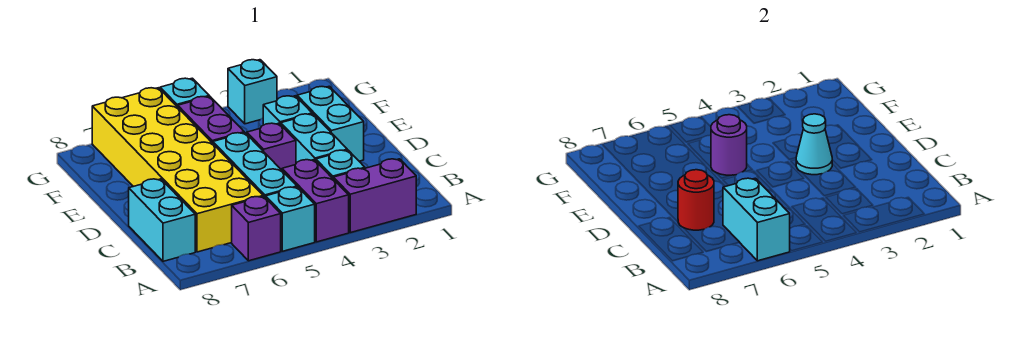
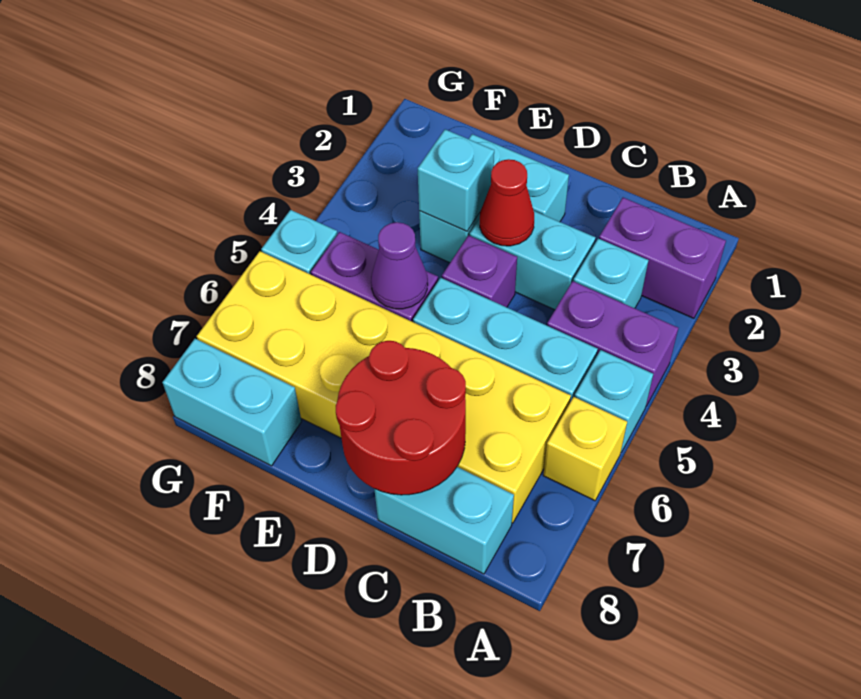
purple brick A2:A3 level 1 -> purple brick A2:B2 level 1
purple brick A6 level 1 -> yellow brick A6 level 1
cyan brick A6:B6 level 2 -> cyan brick F8:G8 level 1
red round brick C7 level 2 -> red round brick C7:D8 level 2
cyan cone D3 level 2 -> red cone D3 level 2
purple round brick E5 level 2 -> purple cone E5 level 2
cyan brick G3 level 1 -> cyan brick E3 level 2

